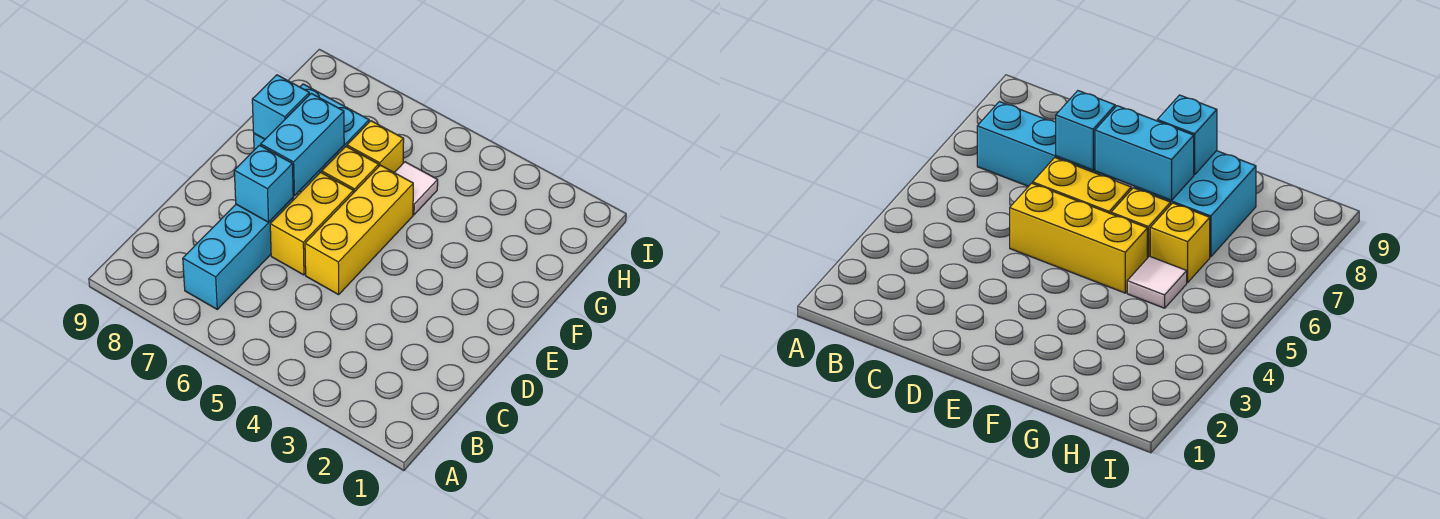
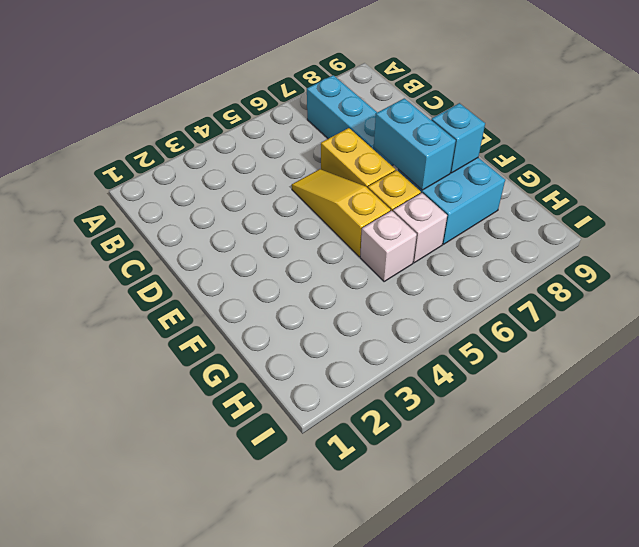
yellow brick D5:F5 level 1 -> yellow slope D5:F5 level 1 top F
cyan brick D7 level 2 -> none
white tile G5 level 1 -> white brick G5 level 1
yellow brick G6 level 1 -> white brick G6 level 1

